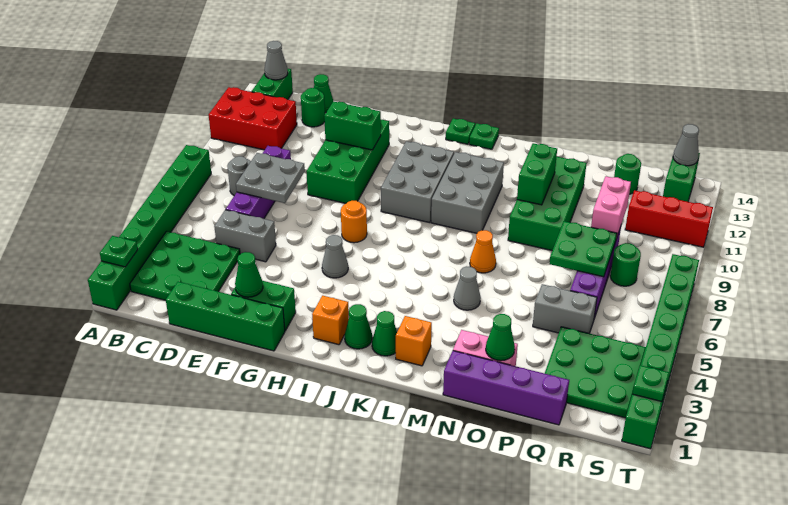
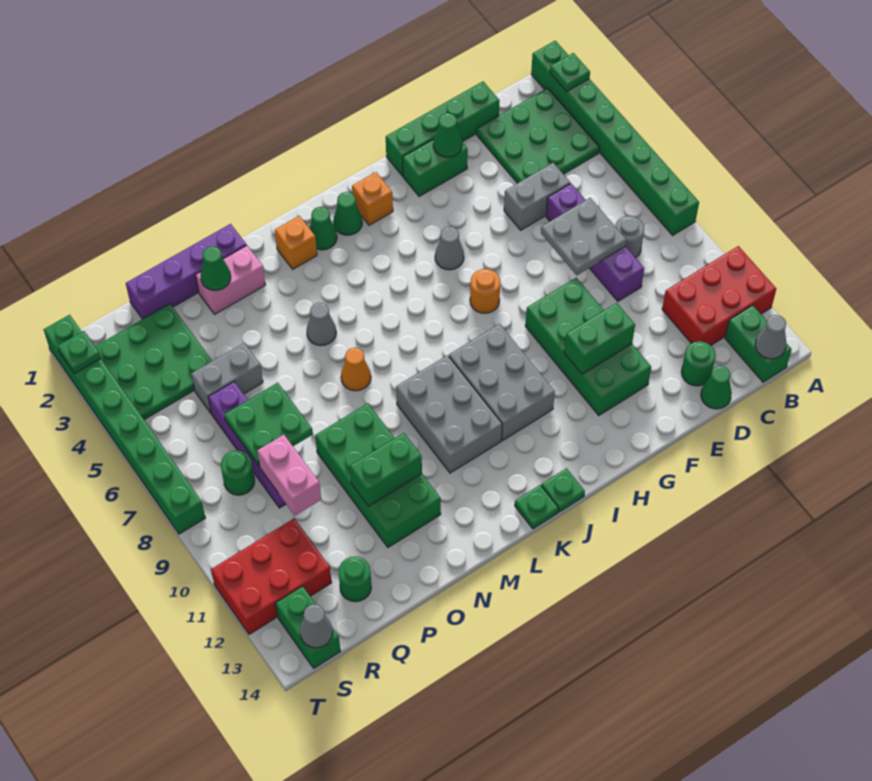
green brick N10:N11 level 2 -> green brick N11:O11 level 2
red brick R11:T11 level 1 -> red brick R11:T12 level 1

